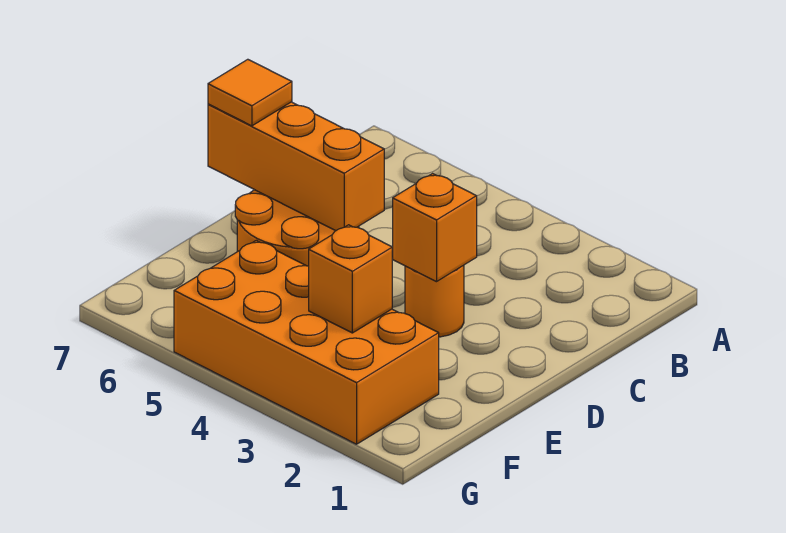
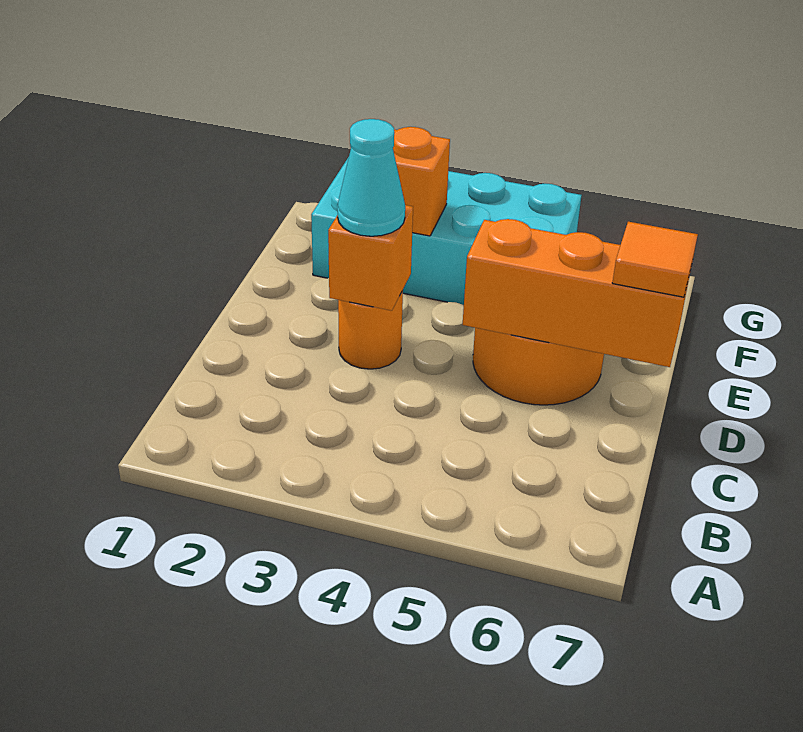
none -> cyan cone D3 level 3
orange brick F2:G5 level 1 -> cyan brick F2:G5 level 1

